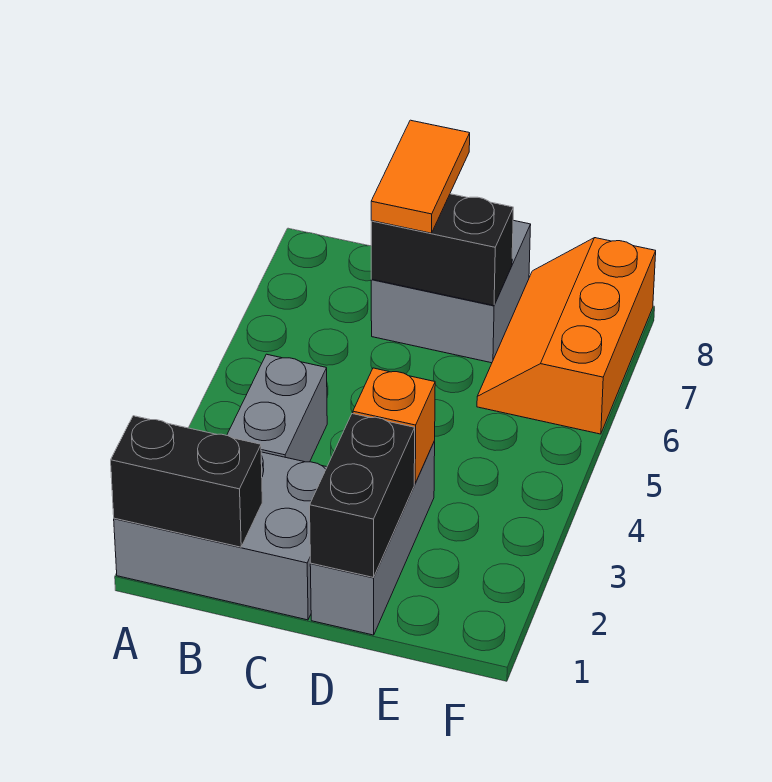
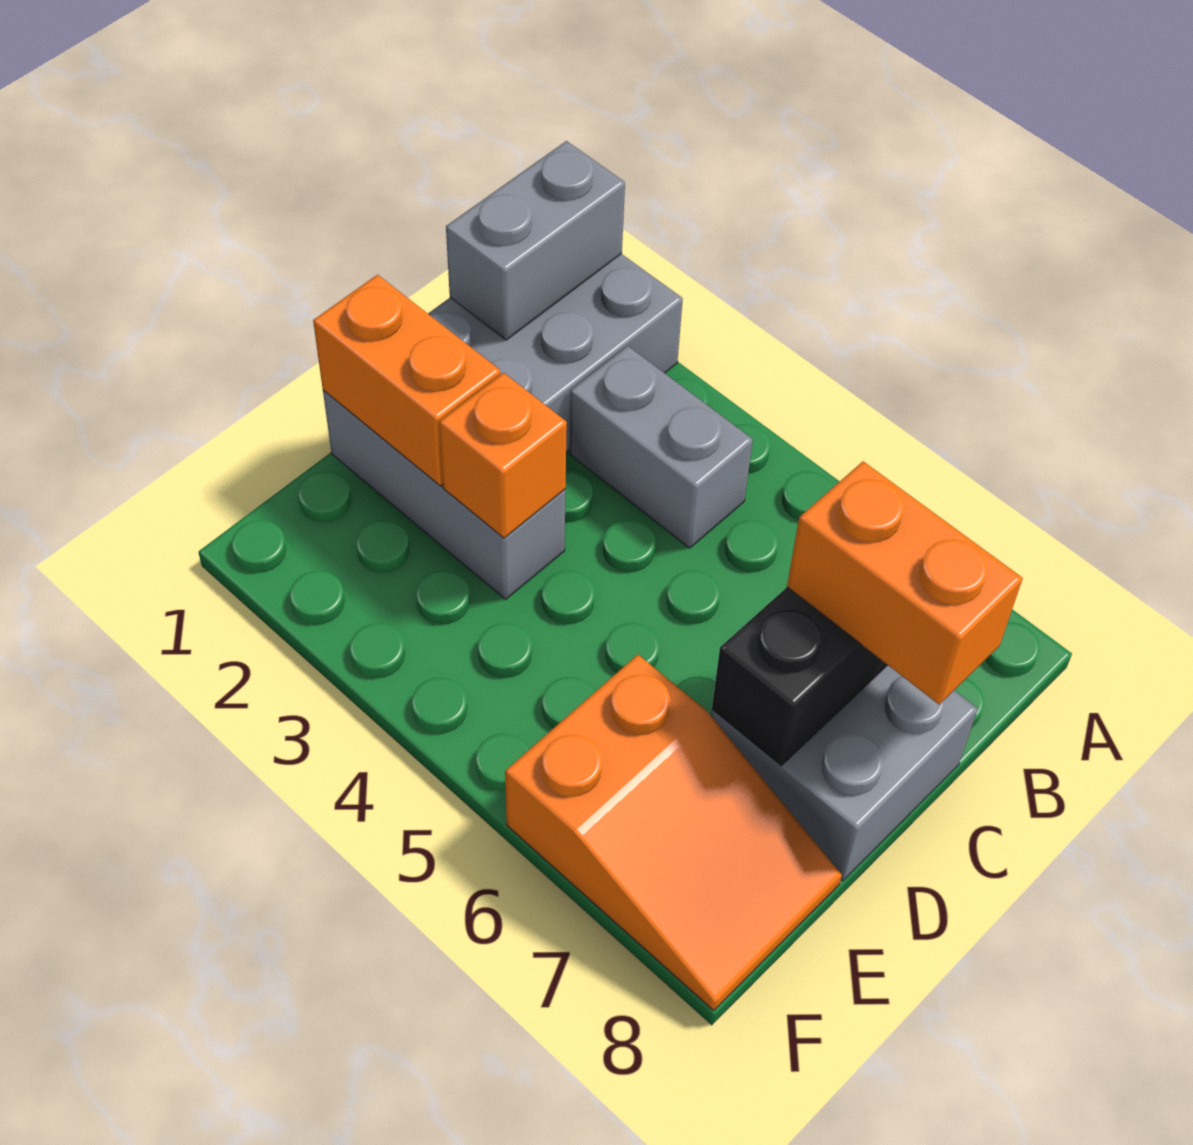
black brick A1:B1 level 2 -> grey brick A1:B1 level 2
orange tile C7:C8 level 3 -> orange brick C7:C8 level 3
black brick D1:D2 level 2 -> orange brick D1:D2 level 2
orange slope E6:F8 level 1 top F -> orange slope E6:F8 level 1 top 6

